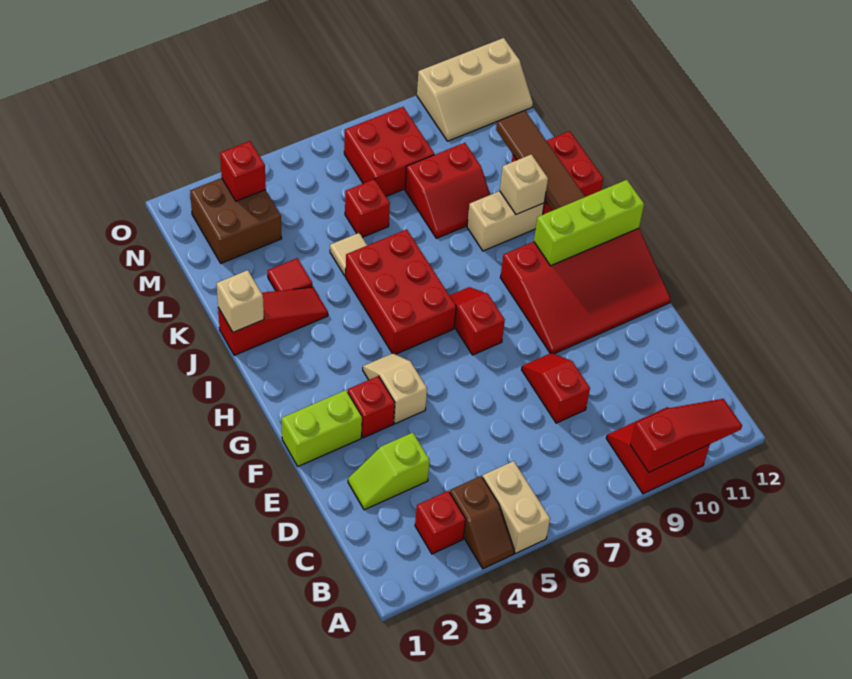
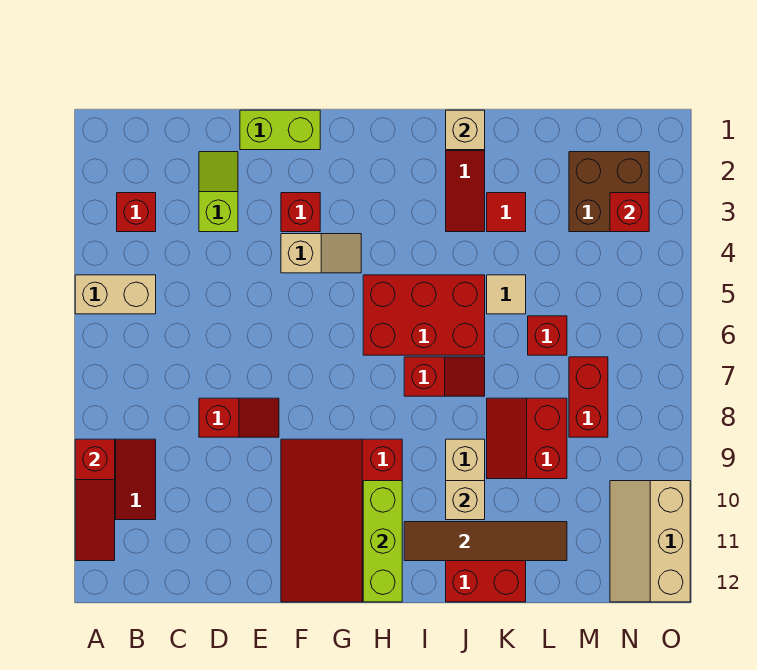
brown slope A4:B4 level 1 top B -> none
lime brick F1:F2 level 1 -> lime brick E1:F1 level 1
red slope G7:H7 level 1 top G -> red slope I7:J7 level 1 top I
red brick M7:N8 level 1 -> red brick M7:M8 level 1

